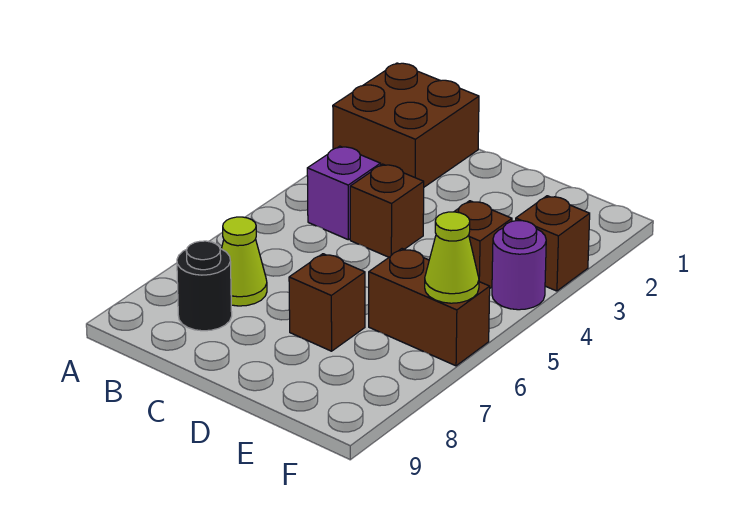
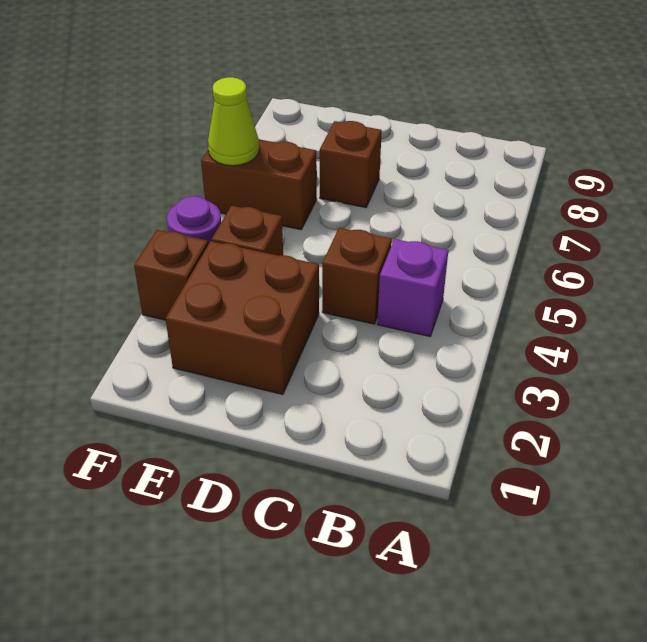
brown brick A1:B2 level 1 -> brown brick D2:E3 level 1
lime cone B7 level 1 -> none
black round brick B8 level 1 -> none

